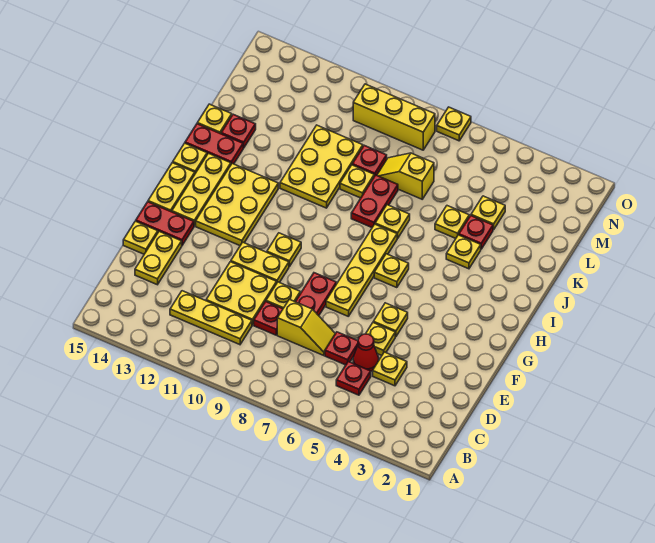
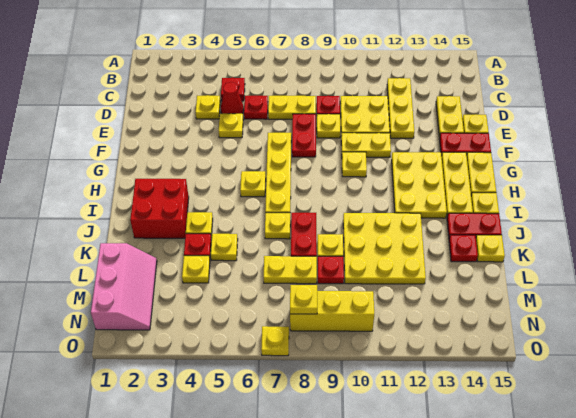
yellow plate C10:C12 level 1 -> yellow plate C12:E12 level 1
yellow slope D7:D8 level 1 top 8 -> yellow plate D7:D8 level 1
yellow plate F5 level 1 -> yellow plate N8 level 2
none -> red brick I2:J3 level 1
yellow plate J10:L11 level 1 -> yellow plate J10:L12 level 1
none -> pink slope L1:N2 level 1 top 1
yellow slope L7:L8 level 1 top 7 -> yellow plate L7:L8 level 1

